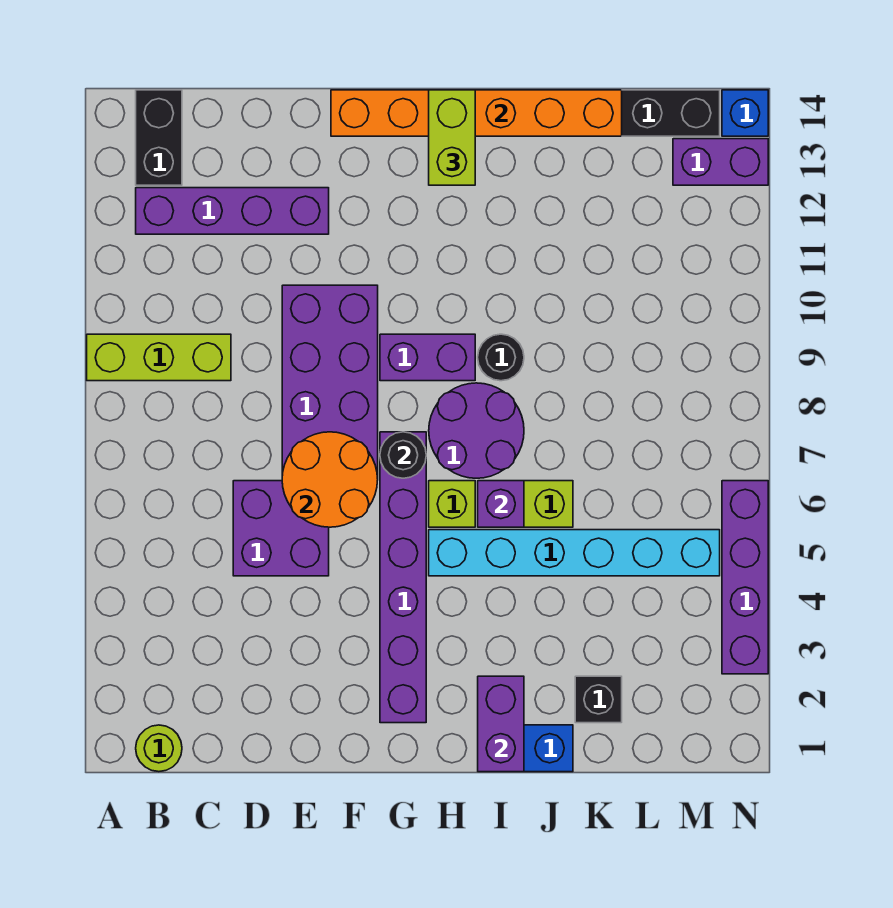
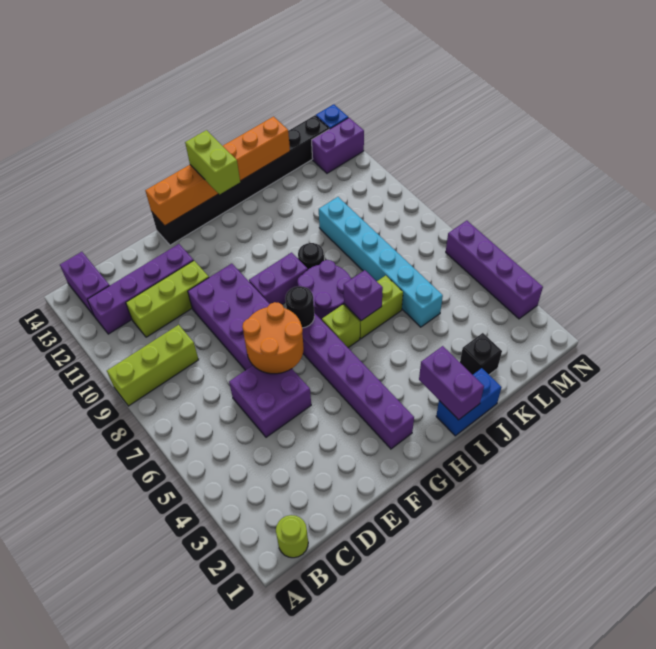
black brick B13:B14 level 1 -> purple brick B13:B14 level 1
none -> lime brick C11:E11 level 1
cyan brick H5:M5 level 1 -> cyan brick K5:K10 level 1

